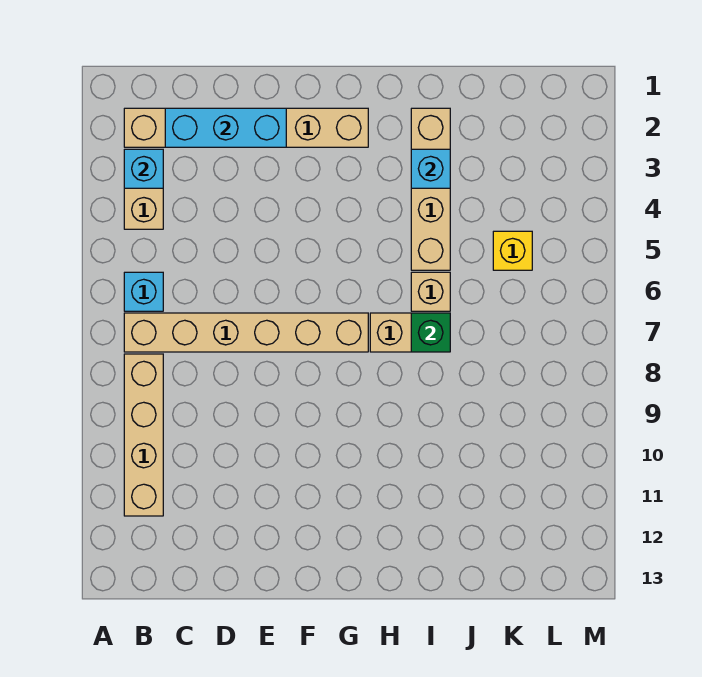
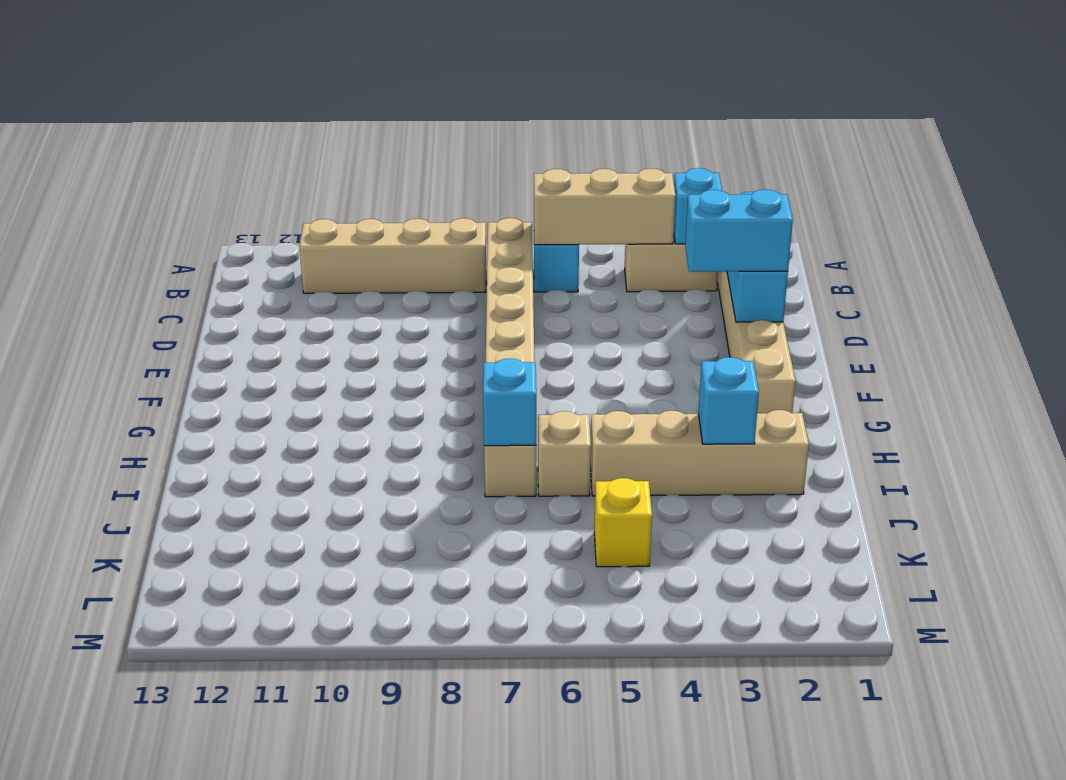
none -> tan brick B4:B6 level 2
none -> cyan brick E2:E3 level 3
green brick I7 level 2 -> cyan brick I7 level 2

